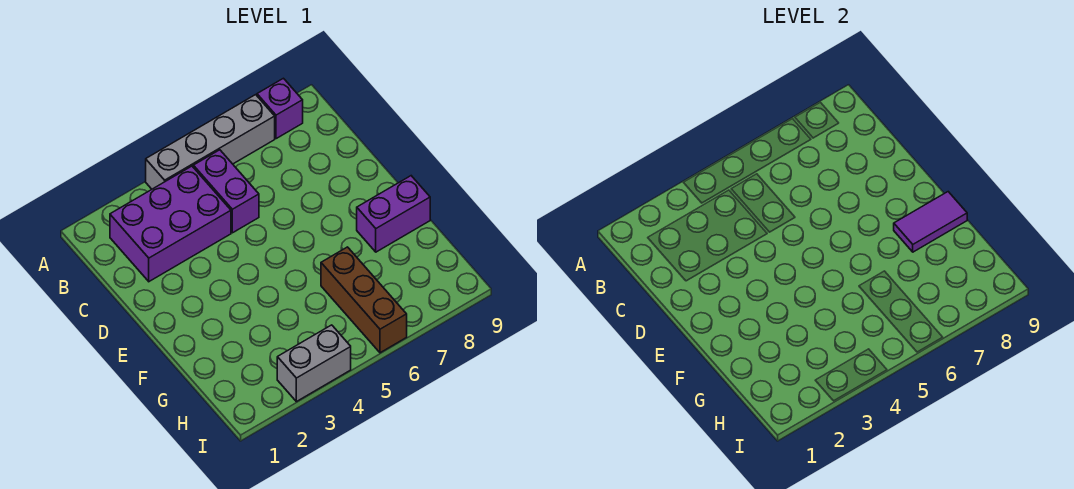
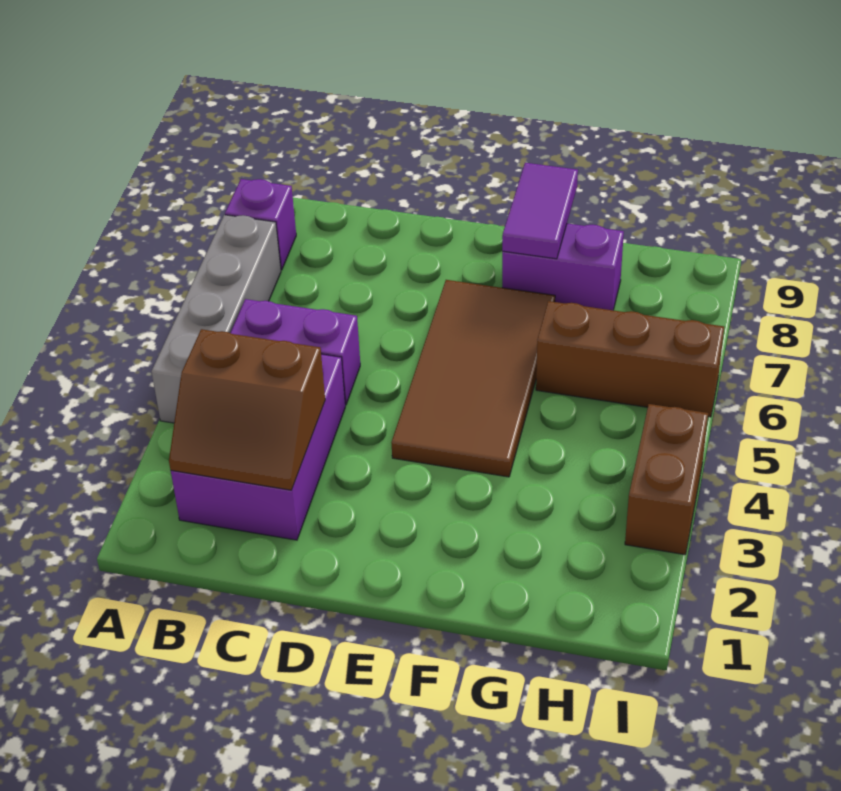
none -> brown slope B2:C3 level 2 top 3
none -> brown tile E4:F7 level 1
purple brick F8:F9 level 1 -> purple brick F8:G8 level 1
grey brick I3:I4 level 1 -> brown brick I3:I4 level 1

